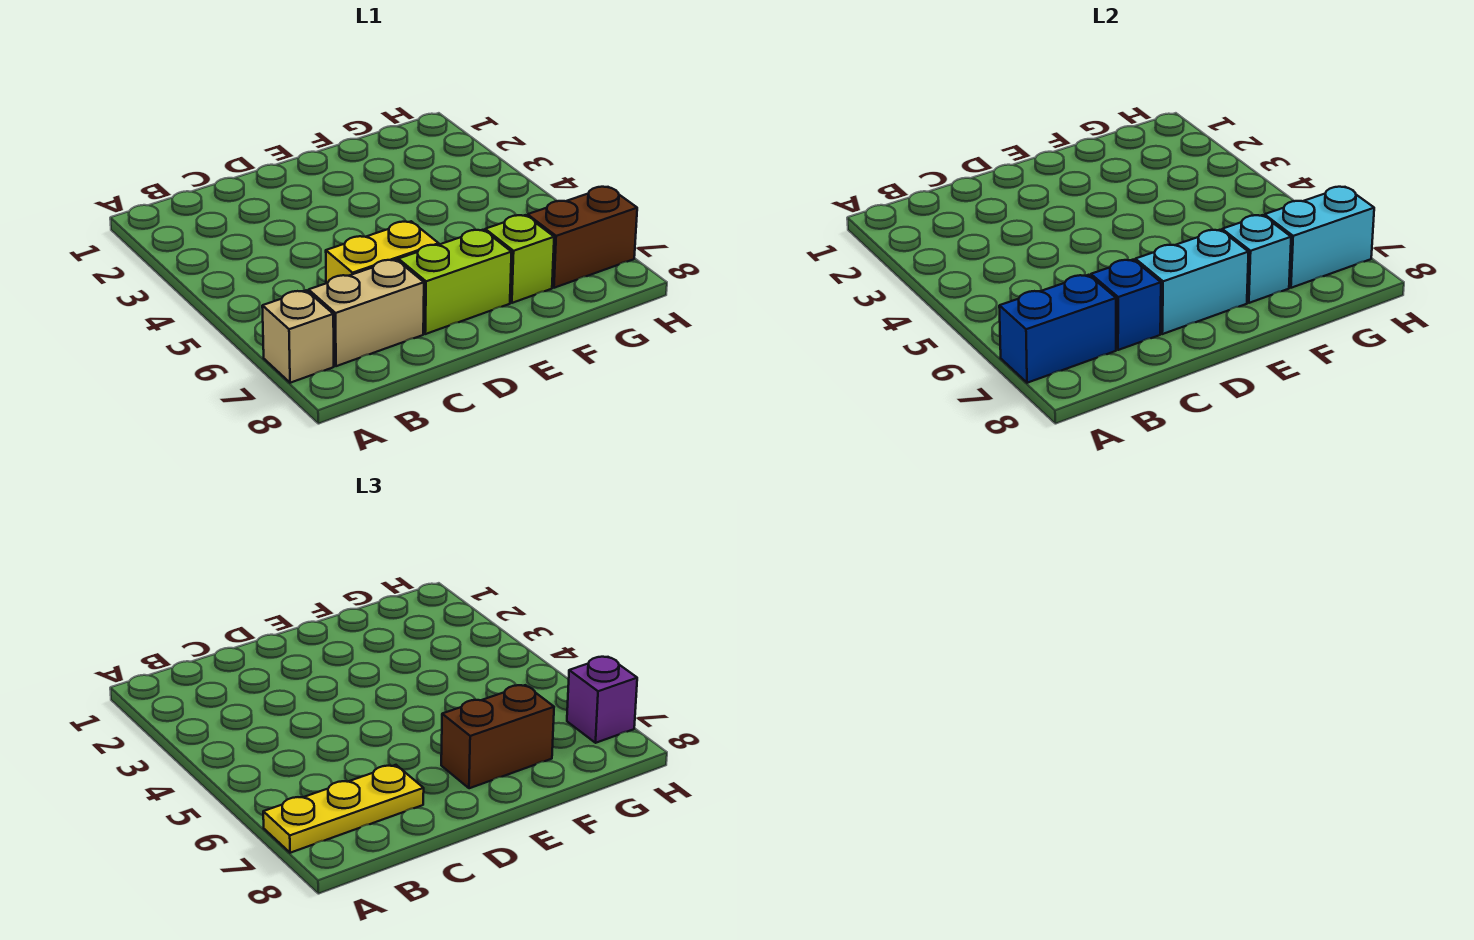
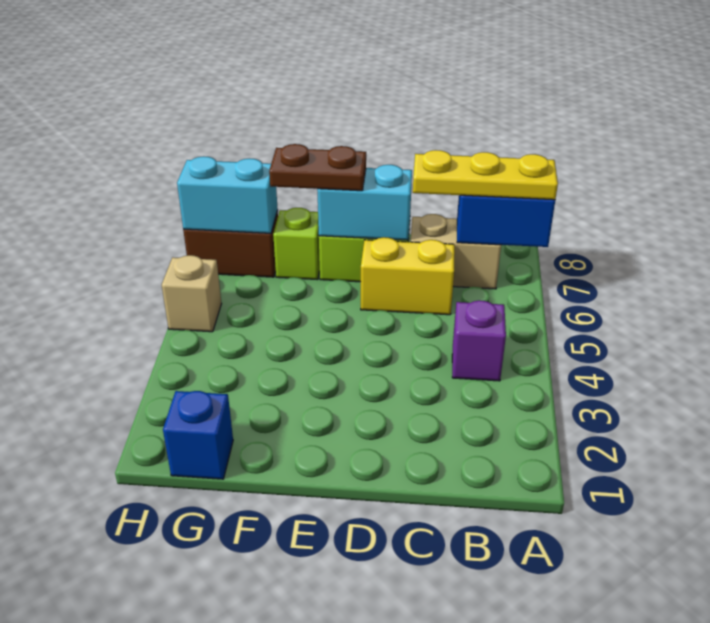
tan brick A7 level 1 -> tan brick H5 level 1
blue brick C7 level 2 -> blue brick G1 level 1
brown brick E7:F7 level 3 -> brown plate E7:F7 level 3
cyan brick F7 level 2 -> none
purple brick H7 level 3 -> purple brick B4 level 1

